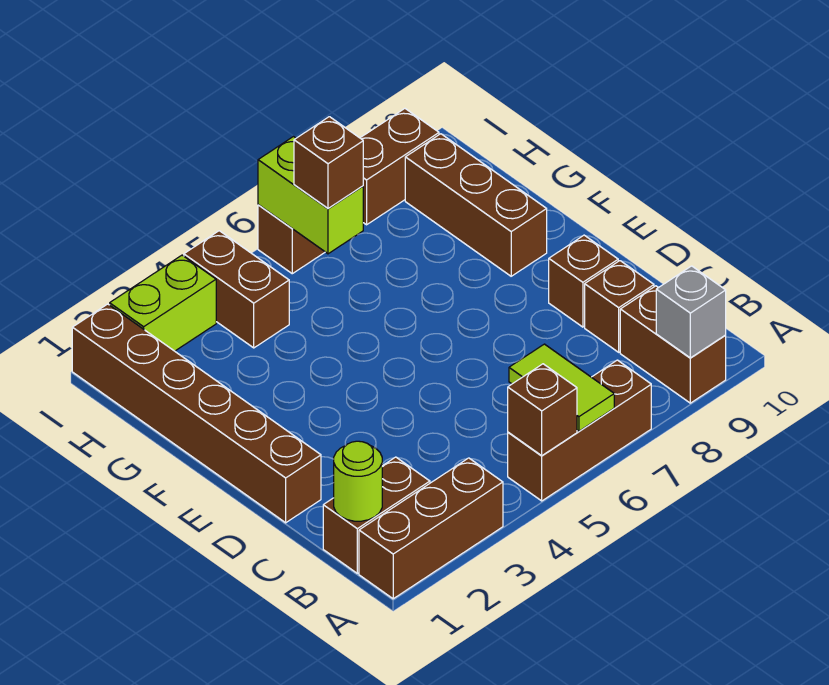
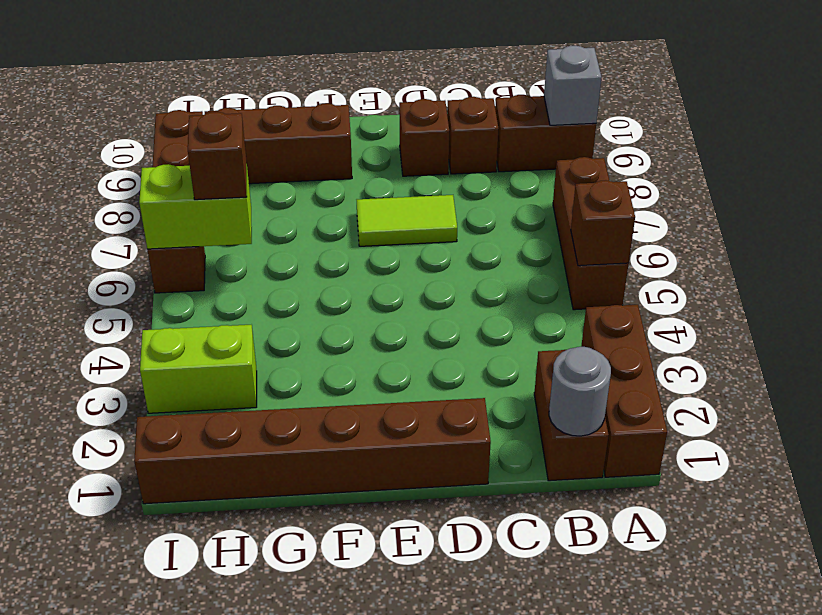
lime tile A6:B6 level 2 -> lime tile D7:E7 level 1
lime round brick B1 level 2 -> grey round brick B1 level 2
brown brick H4:I4 level 1 -> none
lime brick I2:I3 level 1 -> lime brick H3:I3 level 1

